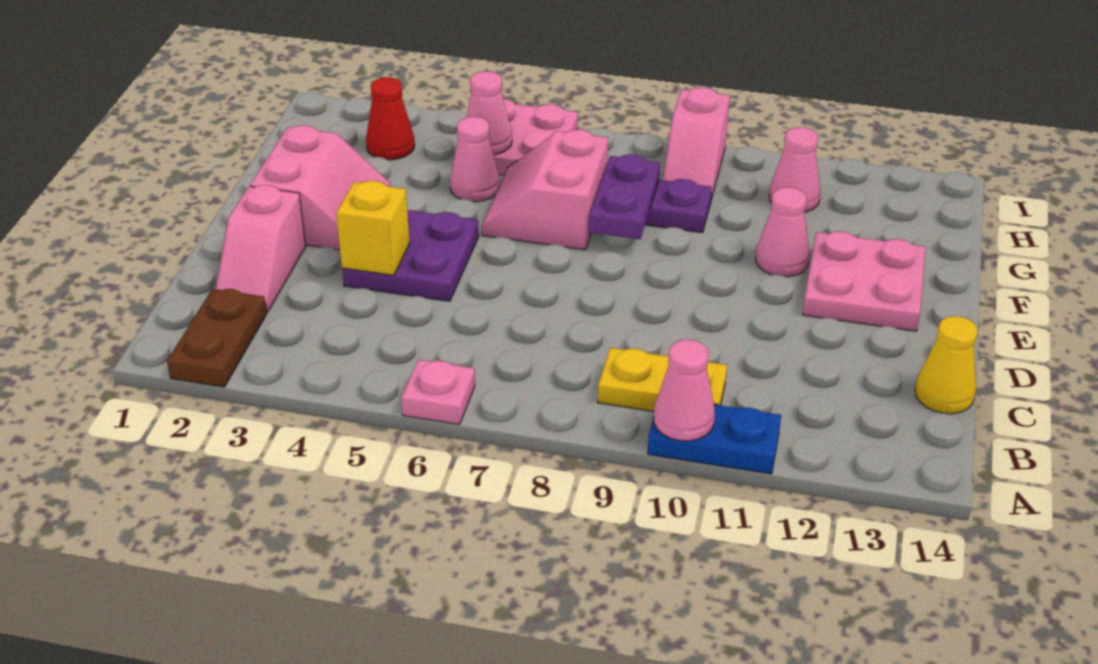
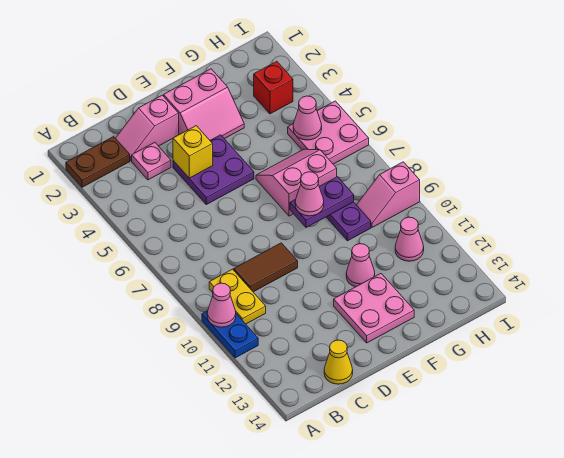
pink plate A6 level 1 -> pink plate C3 level 1
none -> brown tile C9:D9 level 1
pink cone G5 level 1 -> pink cone F8 level 3
red cone H3 level 1 -> red brick H3 level 1

